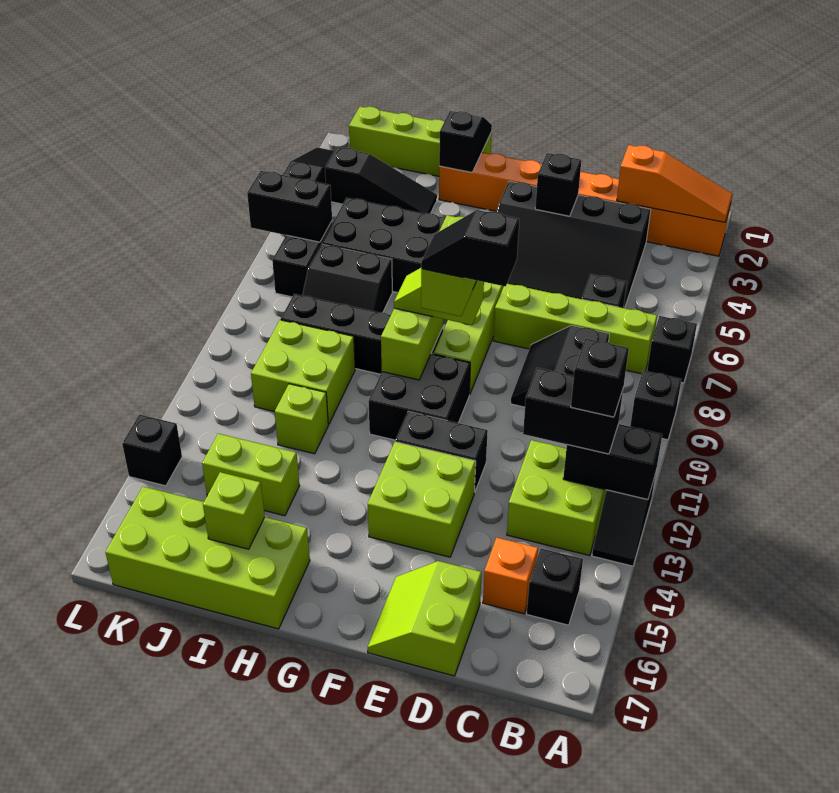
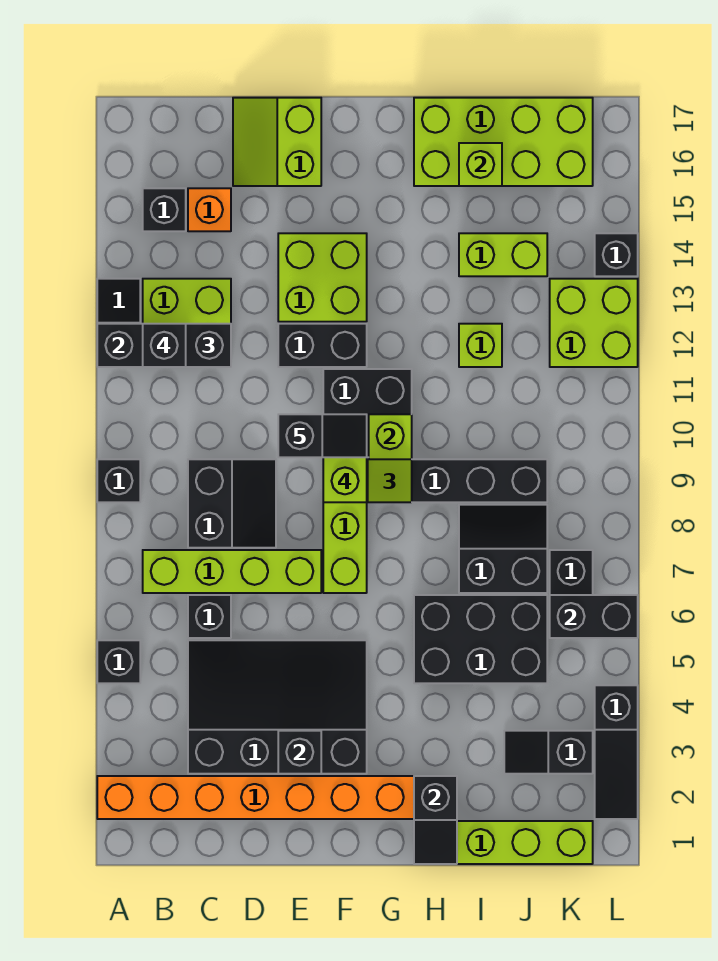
orange slope A2:C2 level 2 top C -> none
black brick A7 level 1 -> black brick A5 level 1
lime slope D16:E17 level 1 top D -> lime slope D16:E17 level 1 top E
black slope I3:K3 level 1 top K -> black slope J3:K3 level 1 top K
lime brick I10:J11 level 1 -> lime brick K12:L13 level 1

